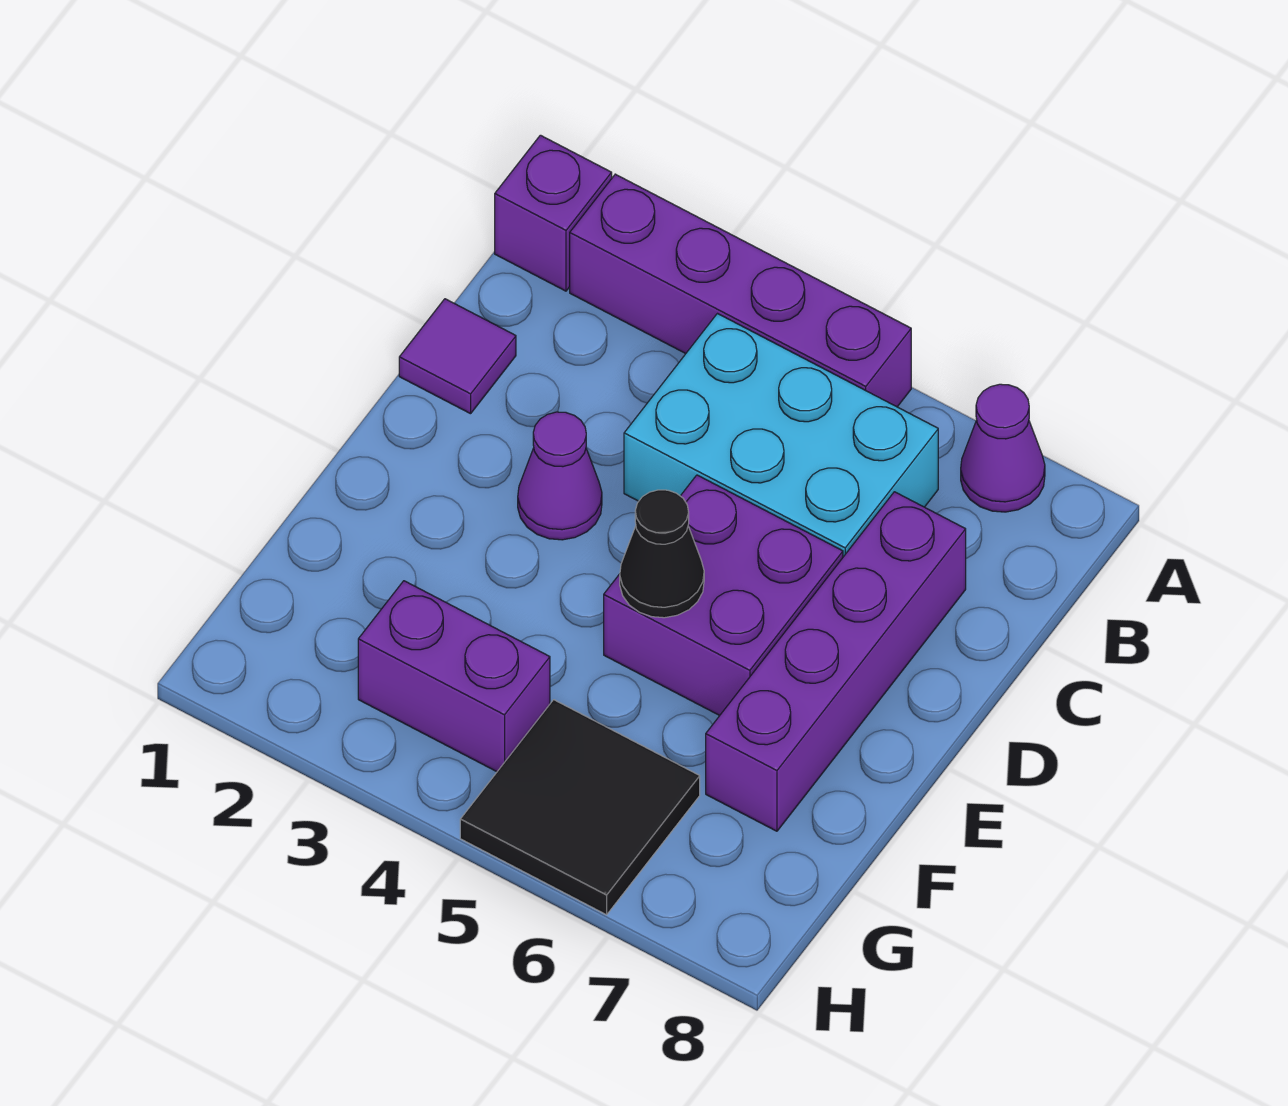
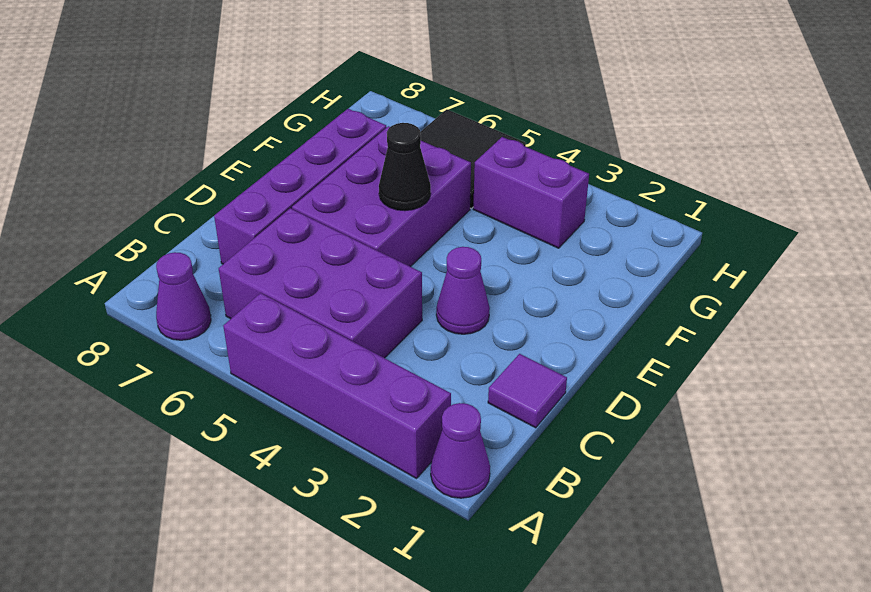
purple brick A1 level 1 -> purple cone A1 level 1
cyan brick B4:C6 level 1 -> purple brick B4:C6 level 1
purple brick D5:E6 level 1 -> purple brick D5:F6 level 1

